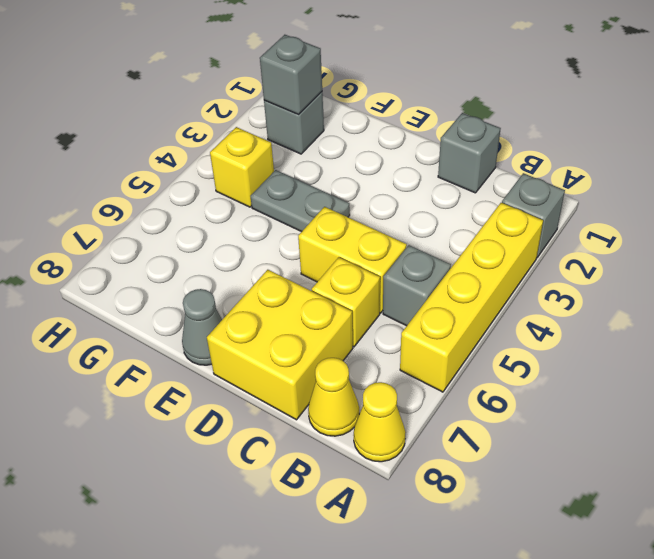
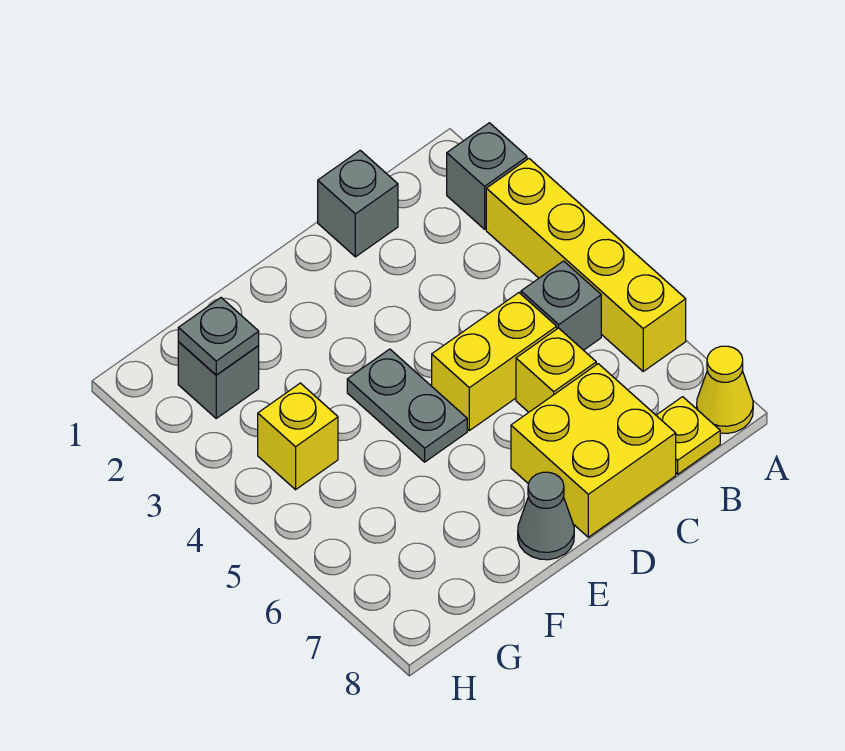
yellow cone B8 level 1 -> yellow plate B8 level 1
grey plate E4:F4 level 1 -> grey plate E4:E5 level 1
grey brick G2 level 2 -> grey plate G2 level 2

